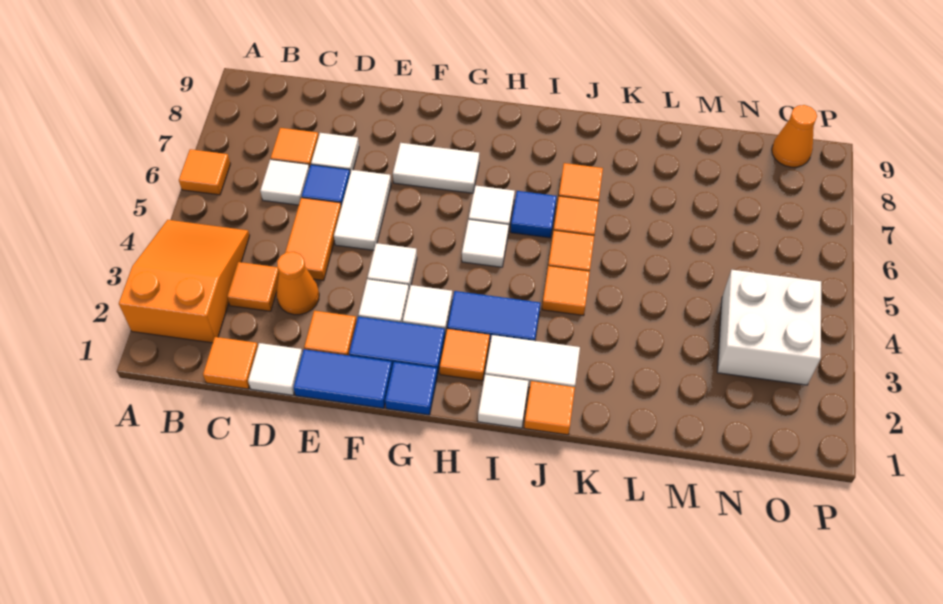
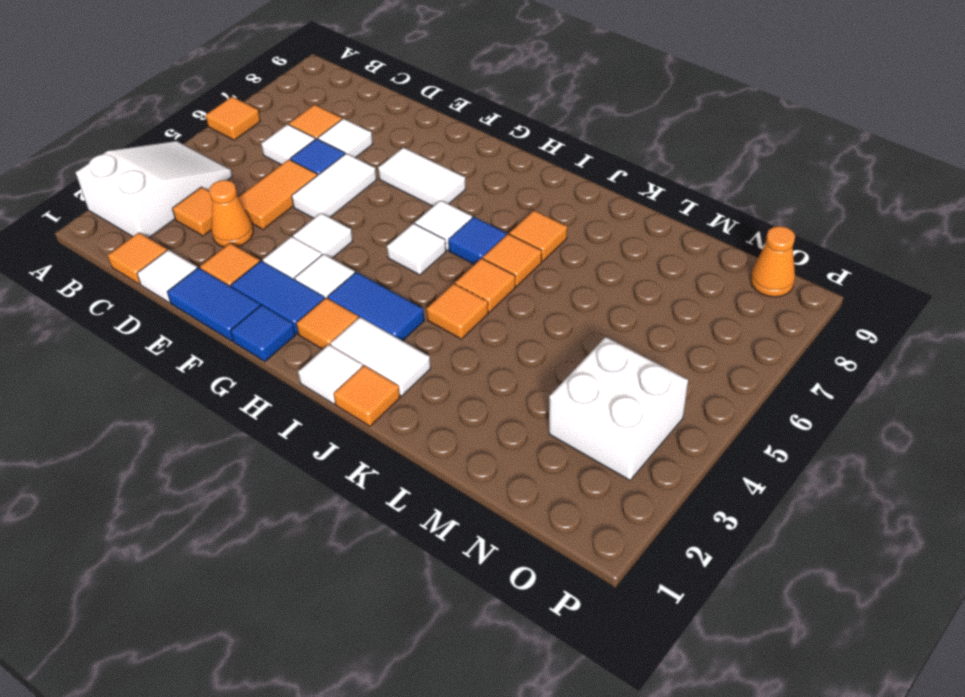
orange slope A2:B4 level 1 top 2 -> white slope A2:B4 level 1 top 2

